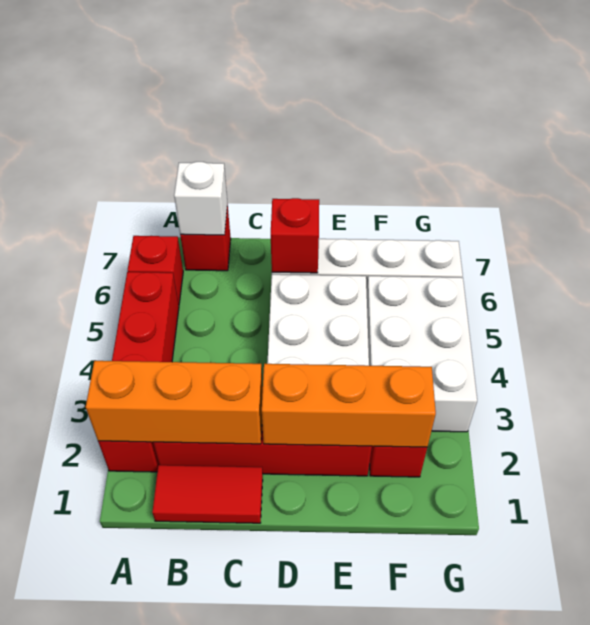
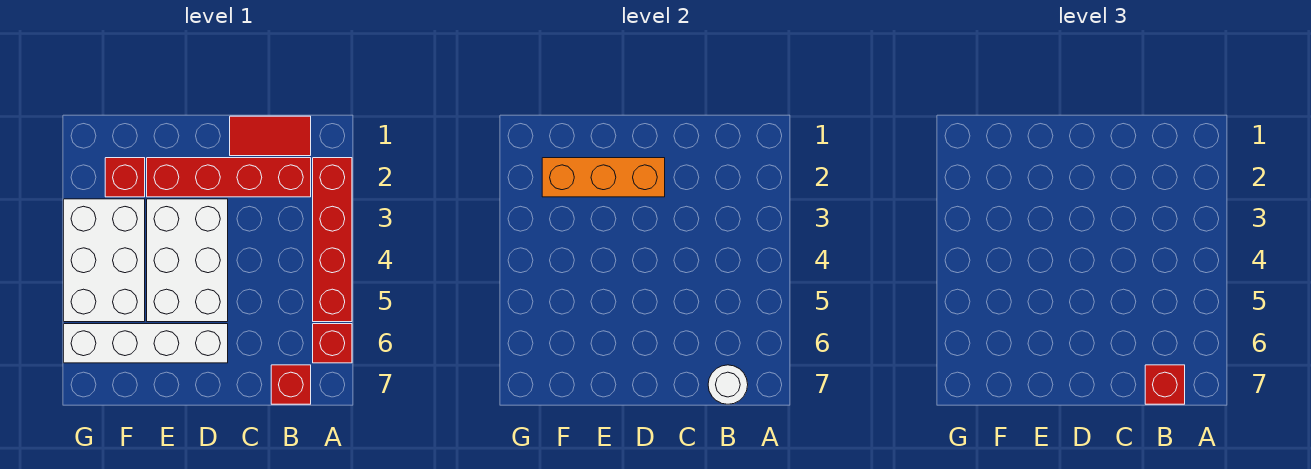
orange brick A2:C2 level 2 -> none
white brick B7 level 2 -> white round brick B7 level 2
red brick D6 level 2 -> red brick B7 level 3

